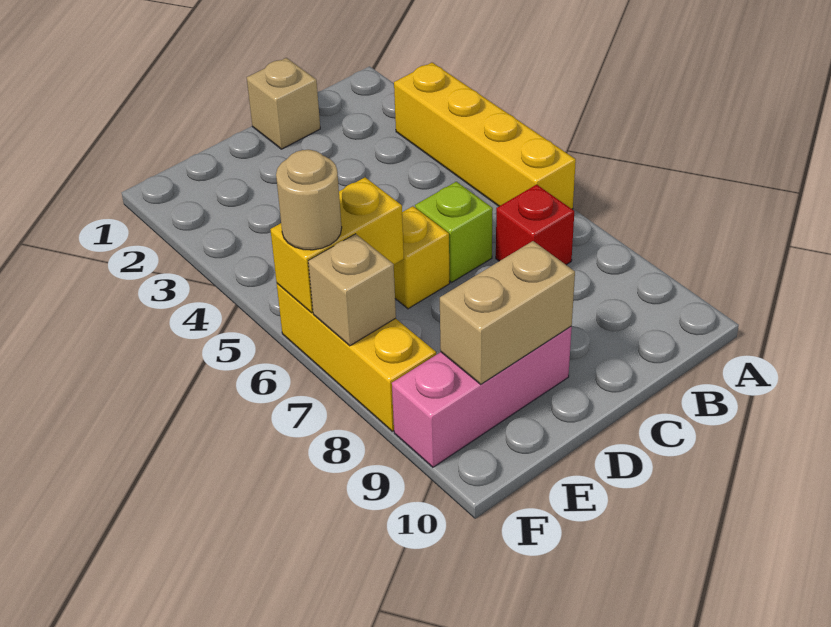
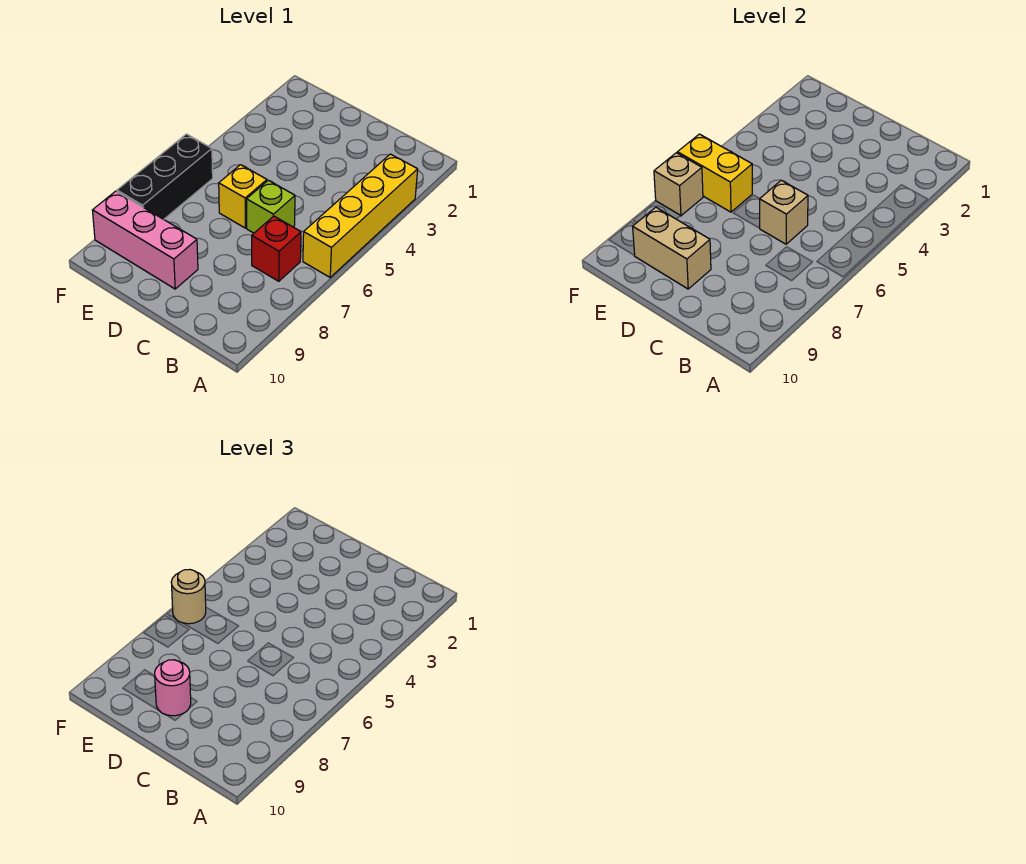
tan brick C1 level 1 -> tan brick C6 level 2
none -> pink round brick D9 level 3
yellow brick F6:F8 level 1 -> black brick F6:F8 level 1

